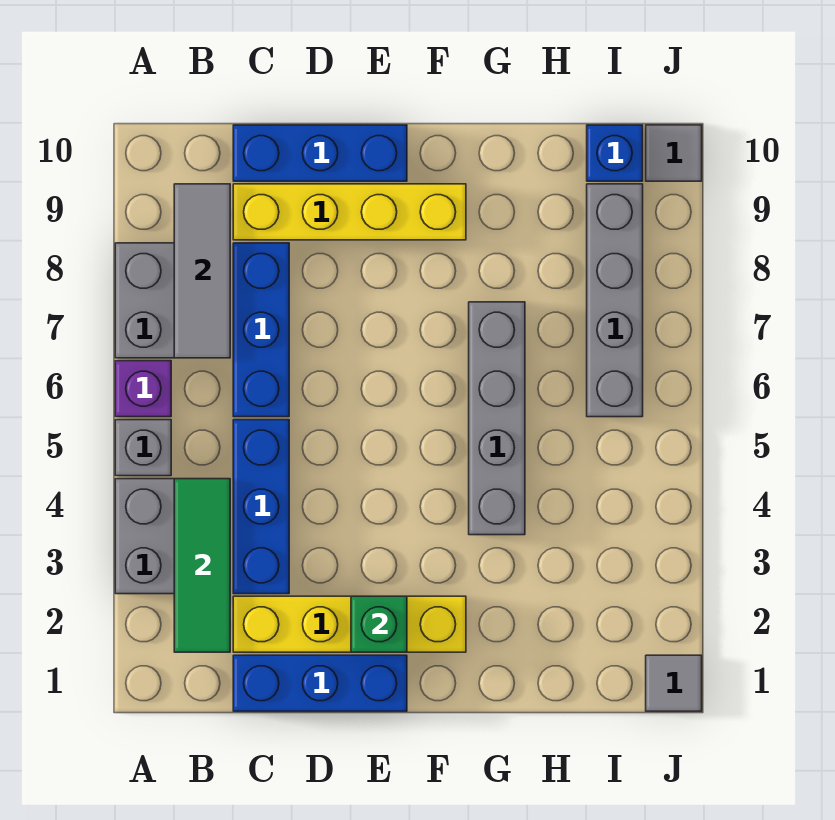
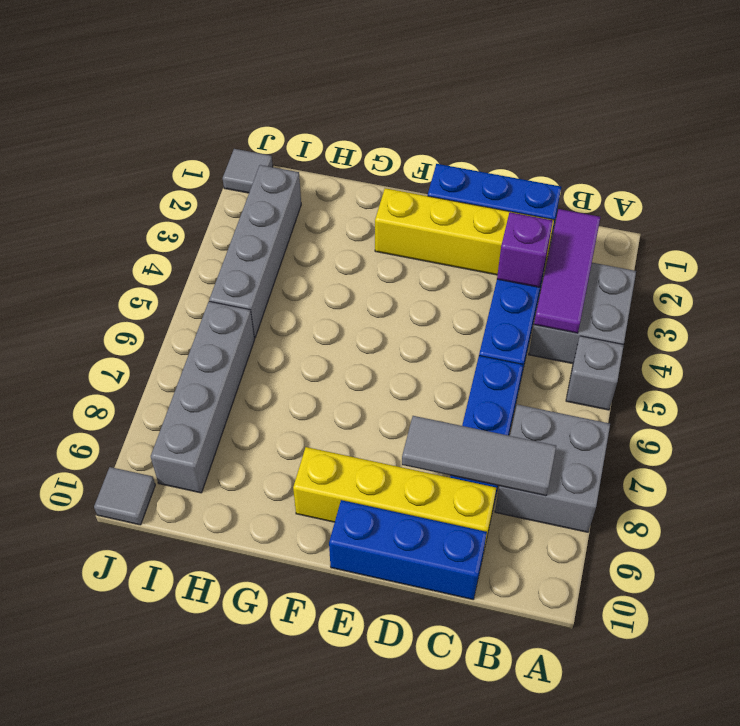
purple brick A6 level 1 -> purple brick C3 level 2
green tile B2:B4 level 2 -> purple tile B2:B4 level 2
grey tile B7:B9 level 2 -> grey tile B8:D8 level 2
green brick E2 level 2 -> none
grey brick G4:G7 level 1 -> grey brick I2:I5 level 1
blue brick I10 level 1 -> none

